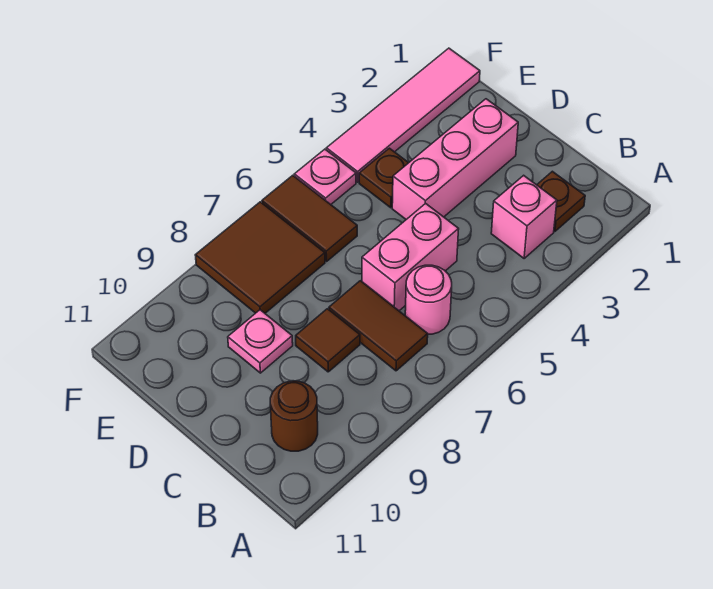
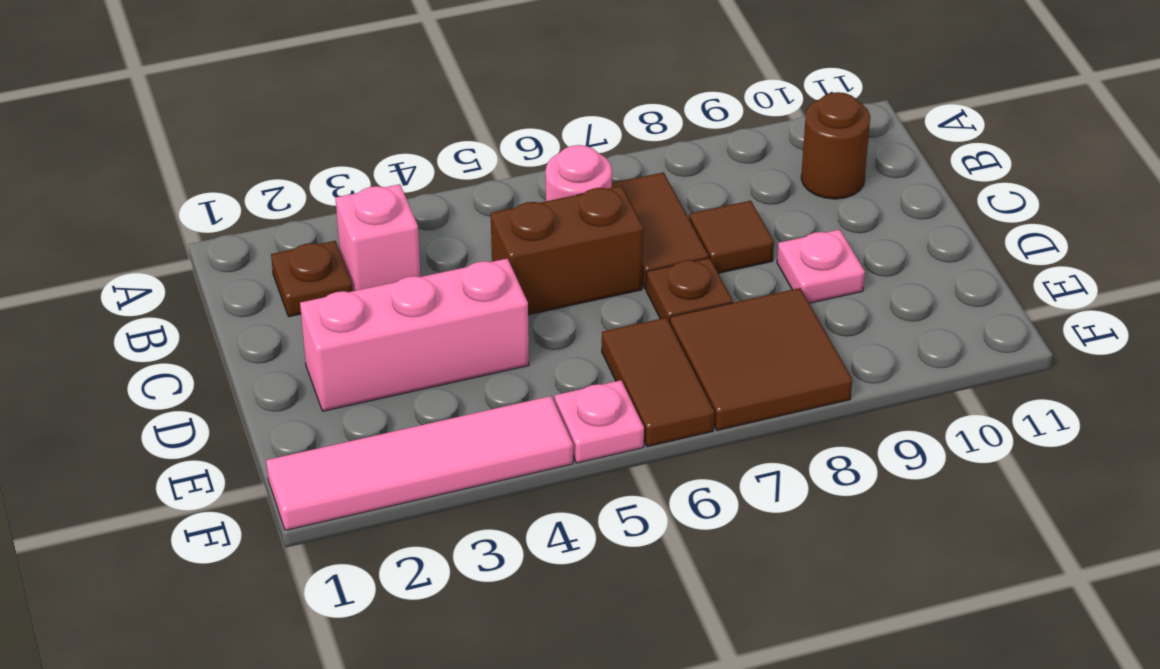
pink brick C5:C6 level 1 -> brown brick C5:C6 level 1
brown plate E4 level 1 -> brown plate D7 level 1

